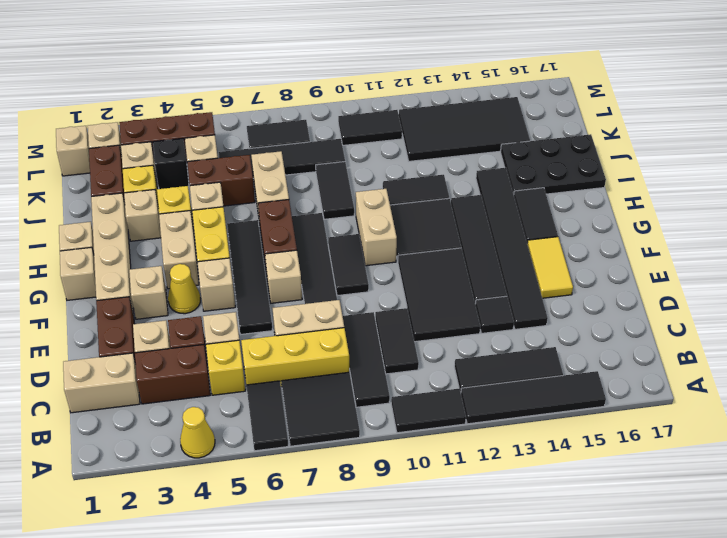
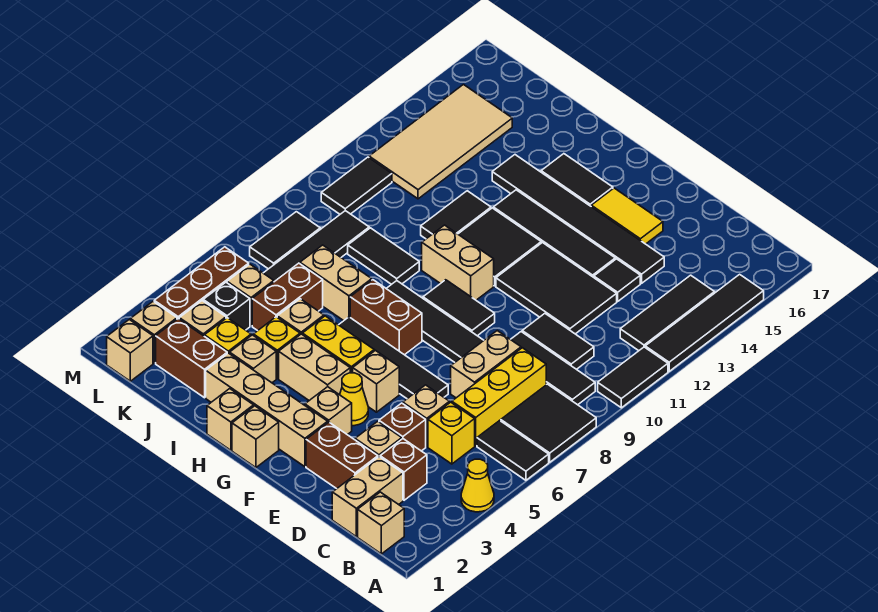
brown brick C3:C4 level 1 -> brown brick C3 level 1
tan brick F7 level 1 -> tan brick B1 level 1
black plate I15:J17 level 1 -> none
black tile K12:L15 level 1 -> tan tile K12:L15 level 1

